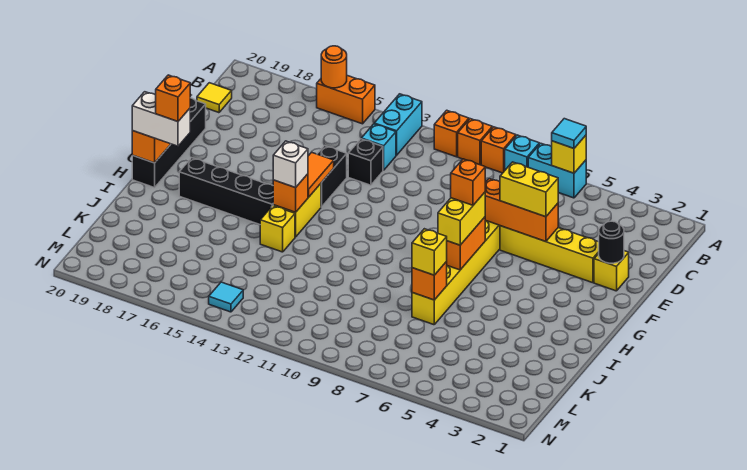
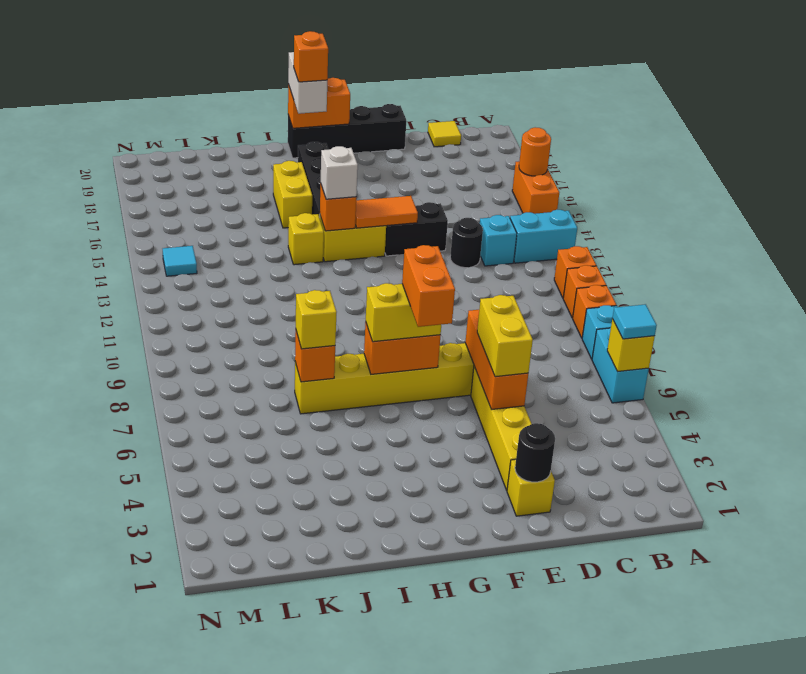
black brick D13 level 1 -> black round brick D13 level 1
orange brick G7 level 4 -> orange brick G6:G7 level 4
none -> yellow brick I16:I17 level 1

